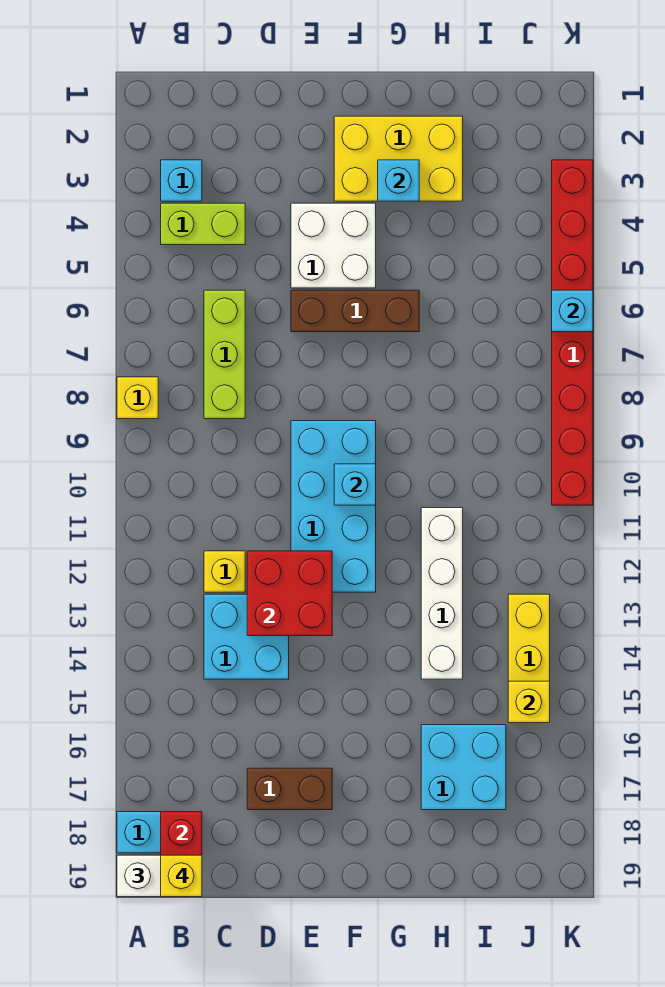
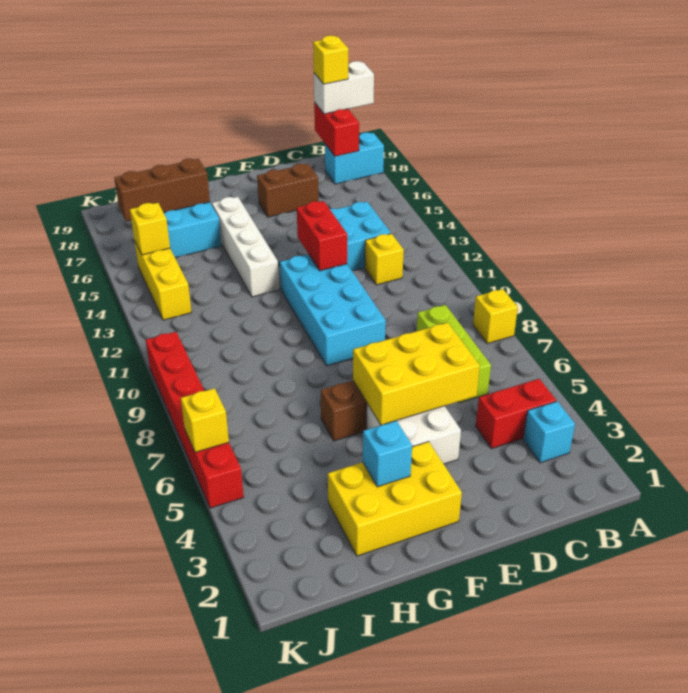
lime brick B4:C4 level 1 -> red brick B4:C4 level 1
none -> yellow brick D5:F6 level 2
red brick D12:E13 level 2 -> red brick E12:E13 level 2
cyan brick F10 level 2 -> none
white brick H11:H14 level 1 -> white brick G13:G16 level 1
none -> brown brick H17:J17 level 2
red brick K3:K10 level 1 -> red brick K5:K10 level 1
cyan brick K6 level 2 -> yellow brick K6 level 2

